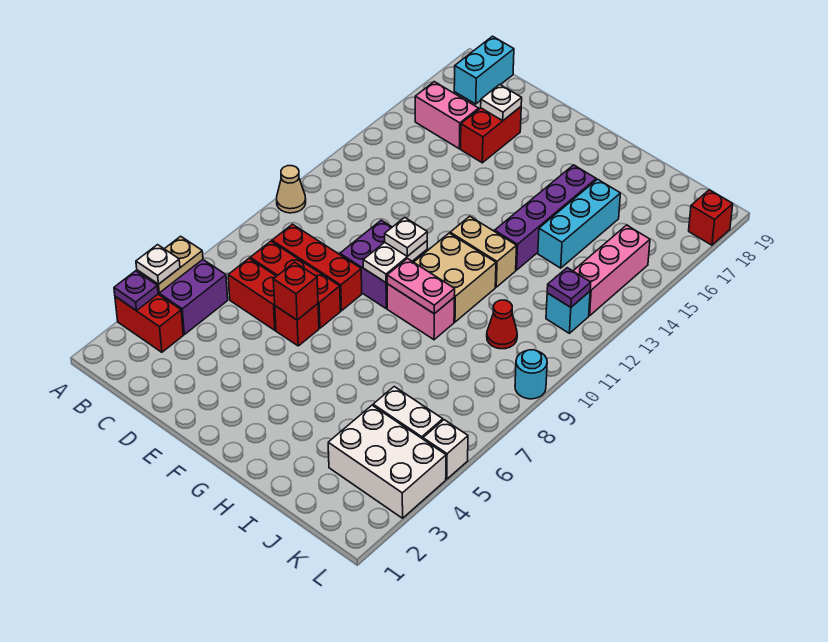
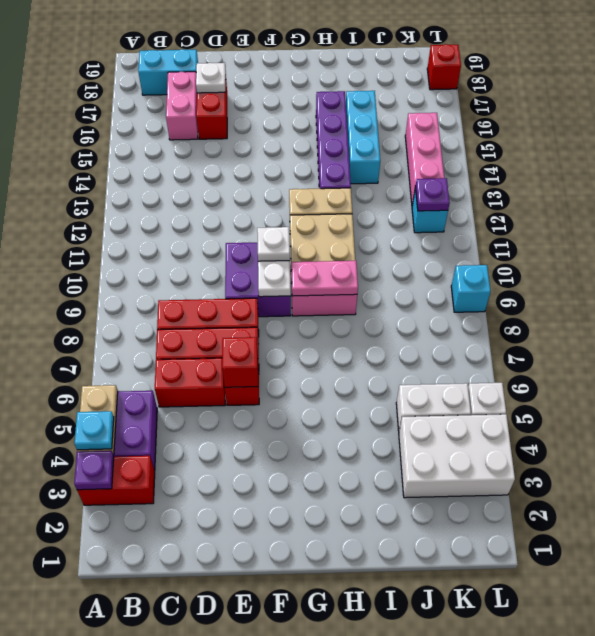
white plate A4 level 3 -> cyan plate A4 level 3
tan cone A10 level 1 -> none
pink brick B16:C16 level 1 -> pink brick C16:C17 level 1
cyan brick B18:B19 level 1 -> cyan brick B18:C18 level 1
red cone J10 level 1 -> none
cyan round brick L9 level 1 -> cyan brick L9 level 1

